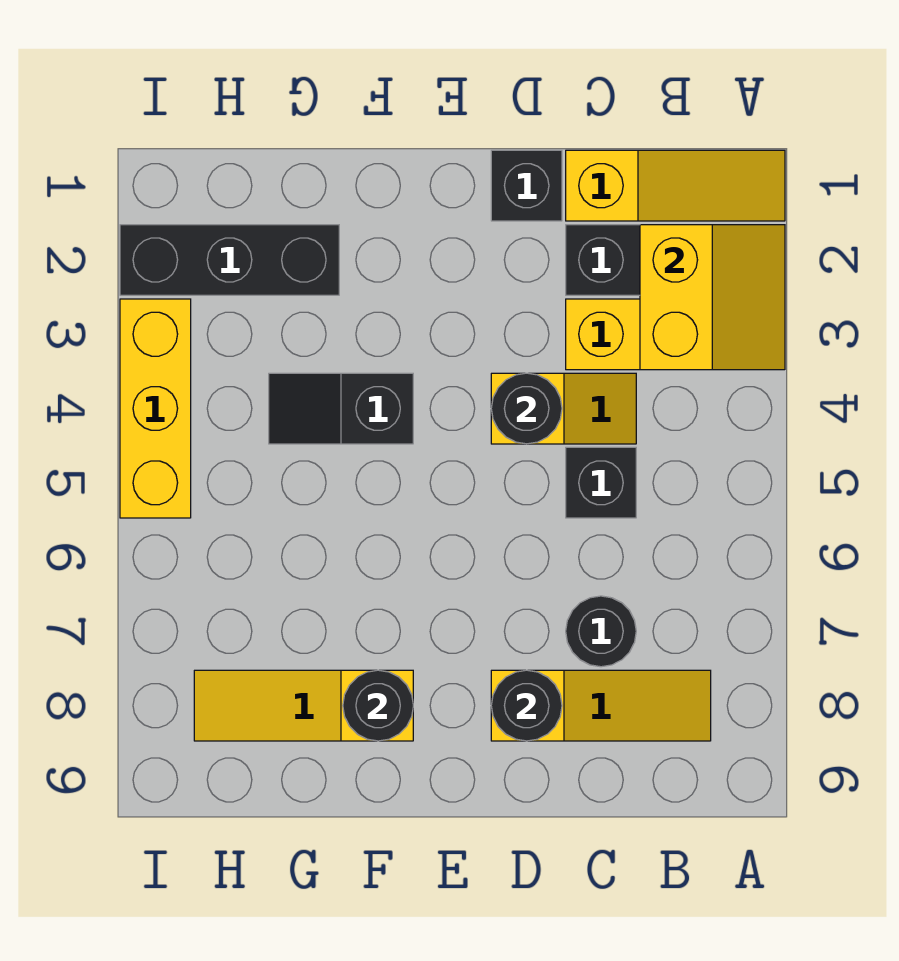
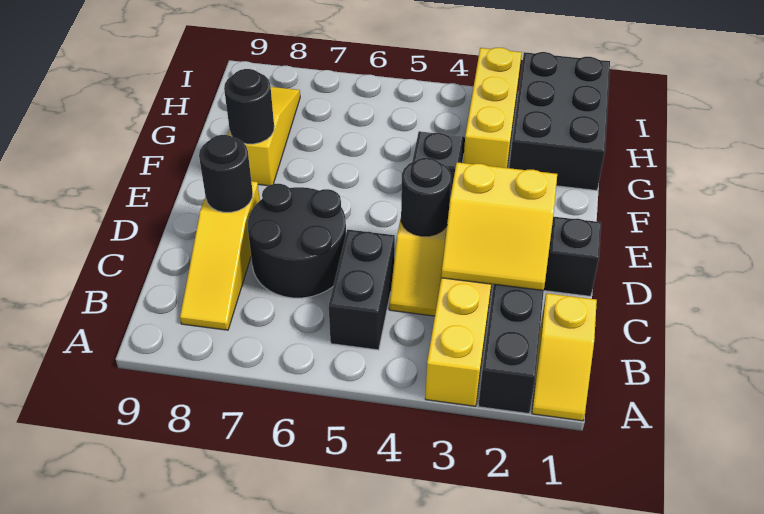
yellow slope A1:C1 level 1 top C -> yellow slope A1:B1 level 1 top B
yellow slope A2:B3 level 2 top B -> yellow slope C2:D3 level 2 top D
black brick C5 level 1 -> black brick B5:C5 level 1
black round brick C7 level 1 -> black round brick C6:D7 level 1
black brick G2:I2 level 1 -> black brick G1:I2 level 1
yellow brick I3:I5 level 1 -> yellow brick G3:I3 level 1

